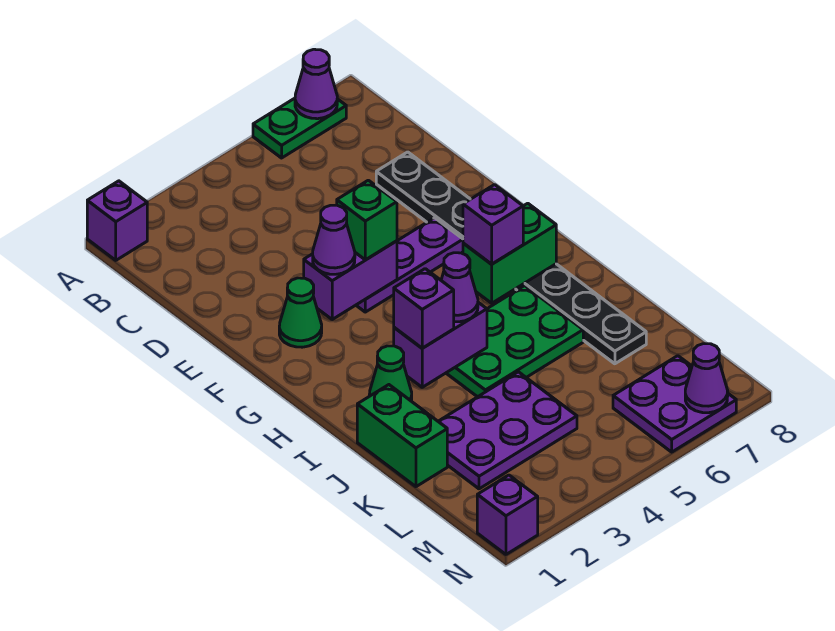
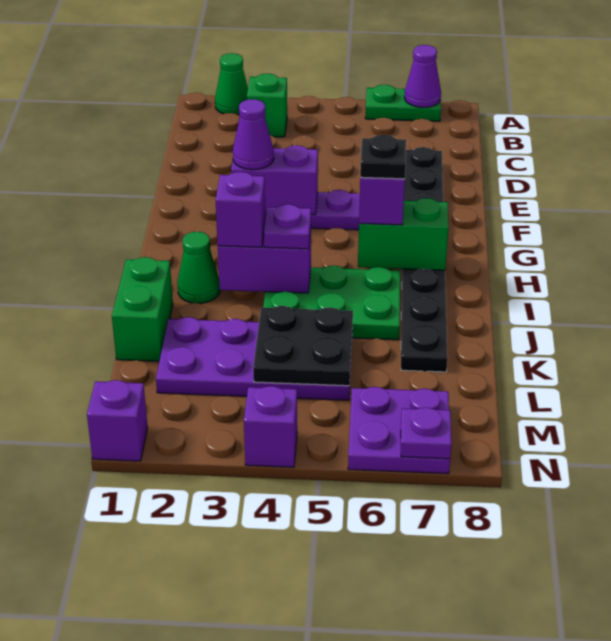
purple brick A1 level 1 -> purple brick N4 level 1
green cone F2 level 1 -> green cone A2 level 1
green brick F4 level 3 -> green brick B3 level 1
none -> black plate H6 level 4
purple cone I4 level 3 -> purple plate I4 level 3
purple plate K2:L4 level 1 -> purple plate K2:L5 level 1
none -> black plate K4:L5 level 2
purple cone N7 level 2 -> purple plate N7 level 2

